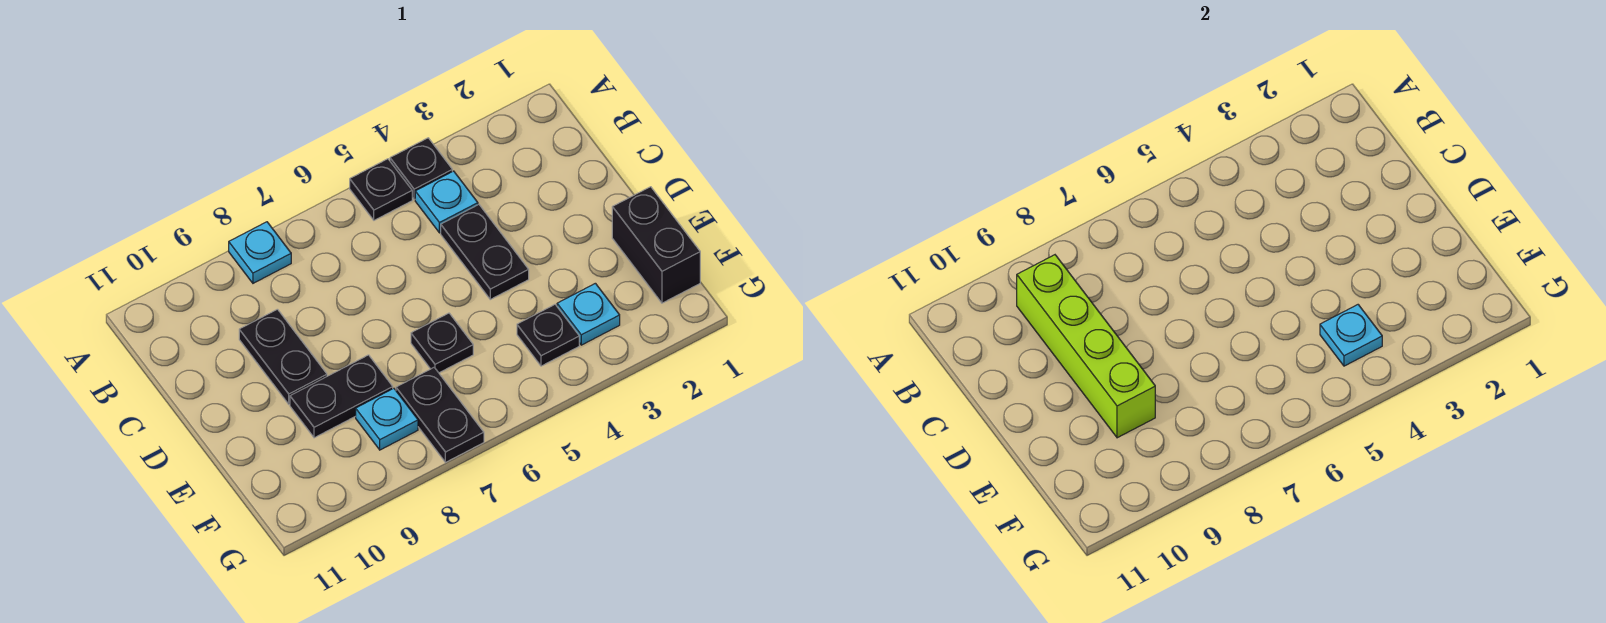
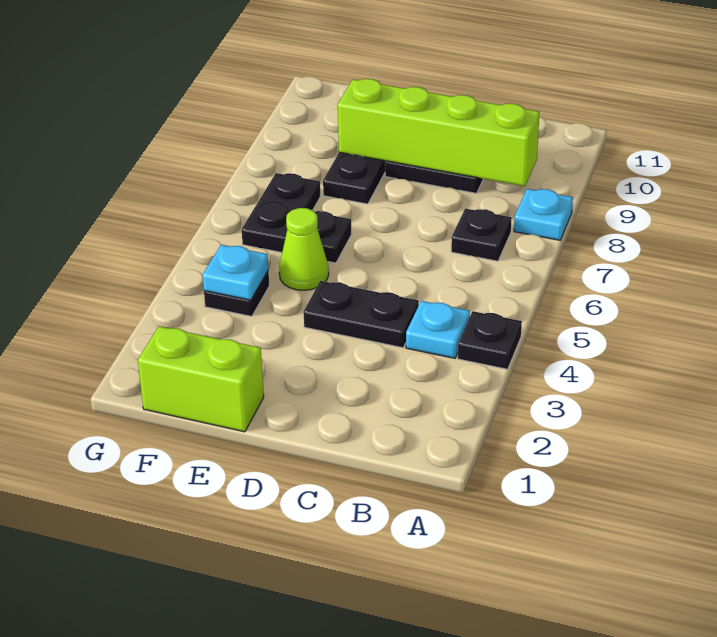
black plate A5 level 1 -> black plate B7 level 1
black brick E1:F1 level 1 -> lime brick E1:F1 level 1
none -> lime cone E5 level 1
cyan plate F3 level 1 -> none
black plate F7:G7 level 1 -> black plate F6:F7 level 1
cyan plate F8 level 1 -> none

